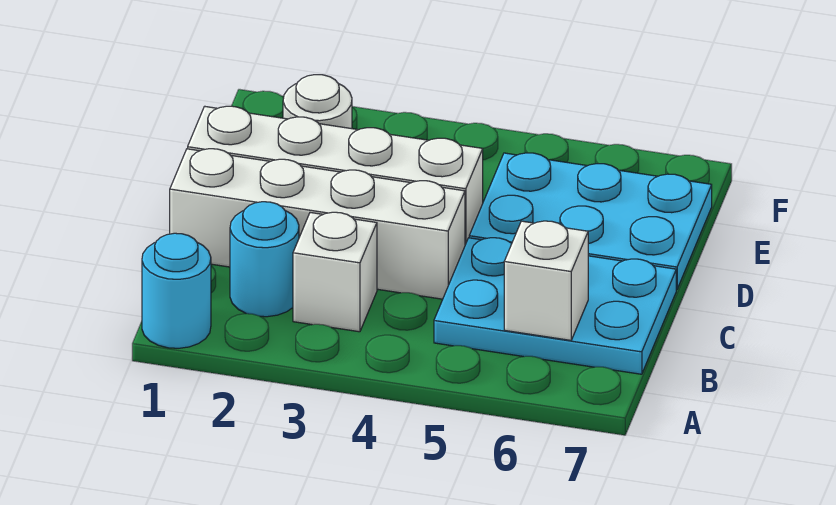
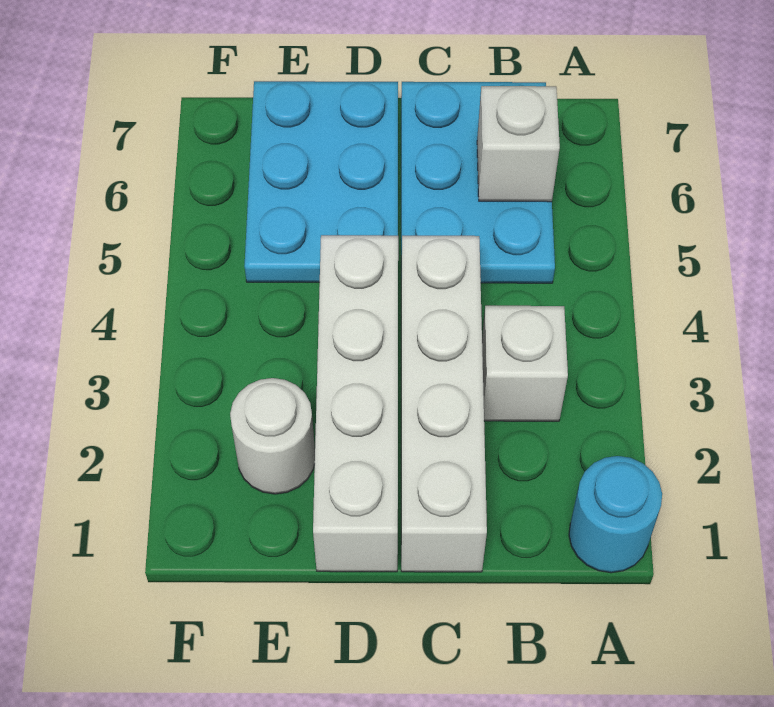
cyan round brick B2 level 1 -> none

